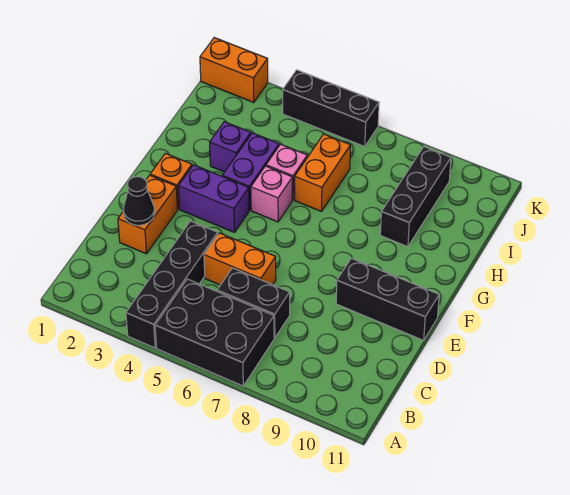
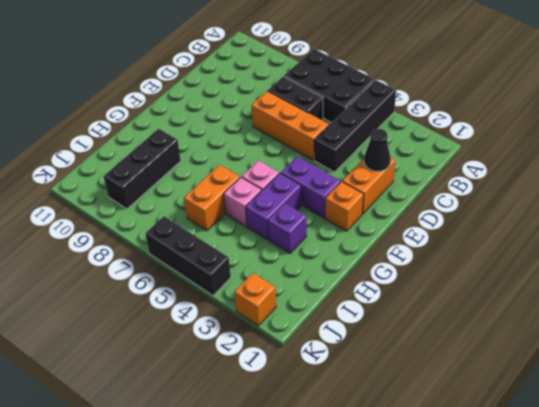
orange brick D5:D6 level 1 -> orange brick D5:D7 level 1
black brick E9:E11 level 1 -> none
orange brick K1:K2 level 1 -> orange brick K2 level 1

